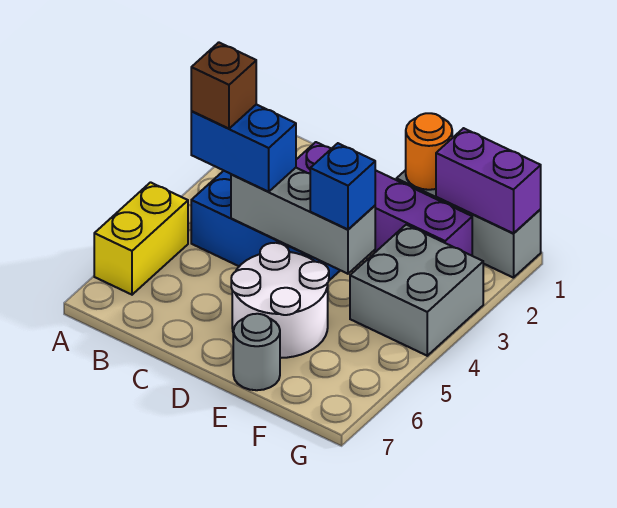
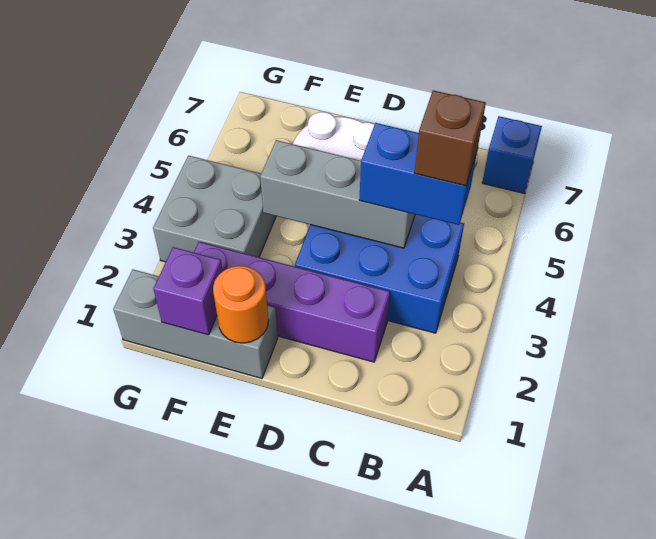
yellow brick A5:A6 level 1 -> none
blue brick E4 level 3 -> blue brick A7 level 1
grey round brick E7 level 1 -> none
purple brick F1:G1 level 2 -> purple brick F1 level 2

